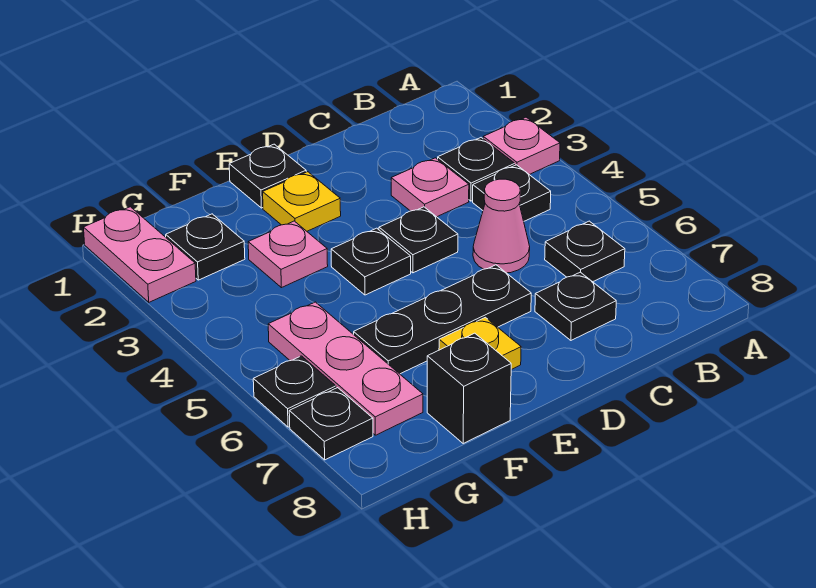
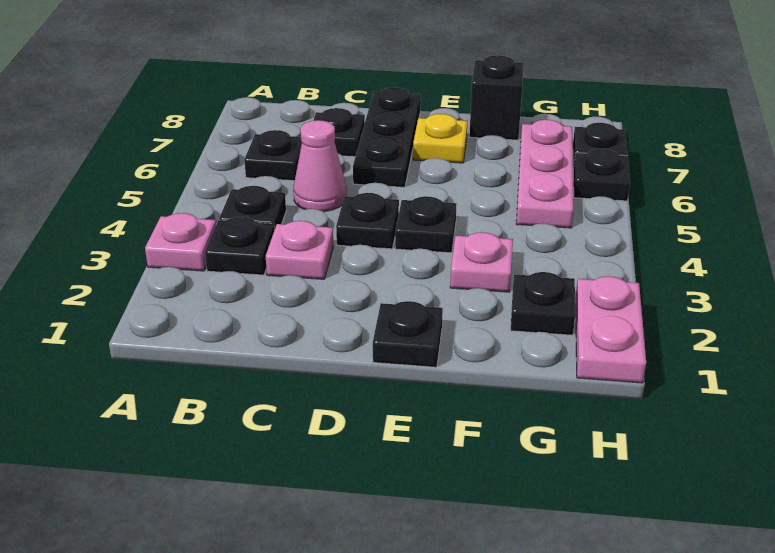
black plate D6:F6 level 1 -> black plate D6:D8 level 1
yellow plate E2 level 1 -> none

